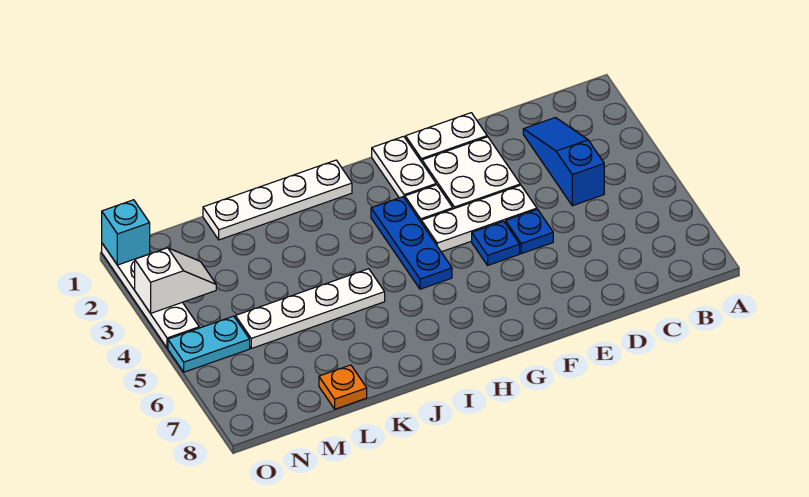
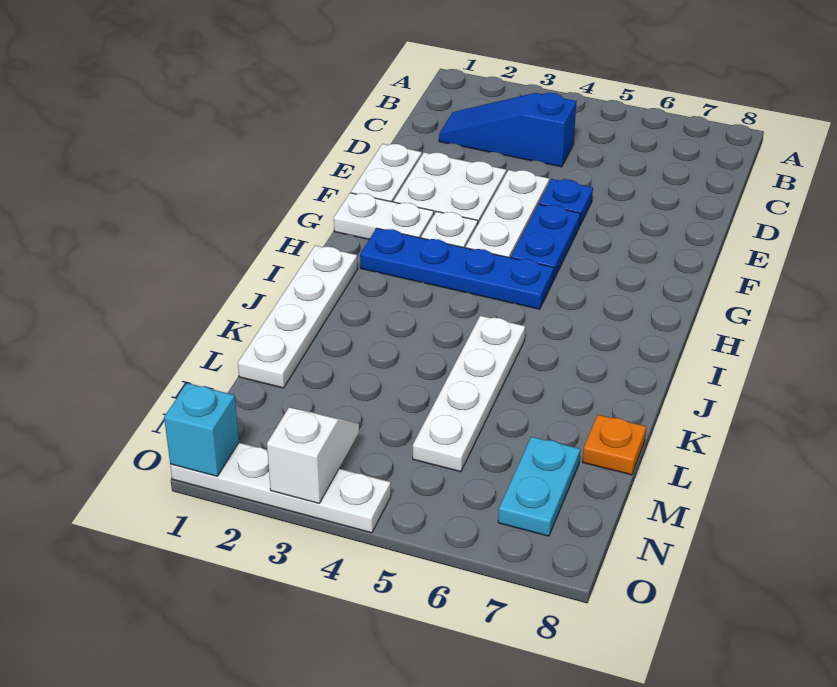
blue plate F5 level 1 -> blue plate F5:G5 level 1
blue plate H3:H5 level 1 -> blue plate H2:H5 level 1
cyan plate N5:O5 level 1 -> cyan plate M7:N7 level 1

